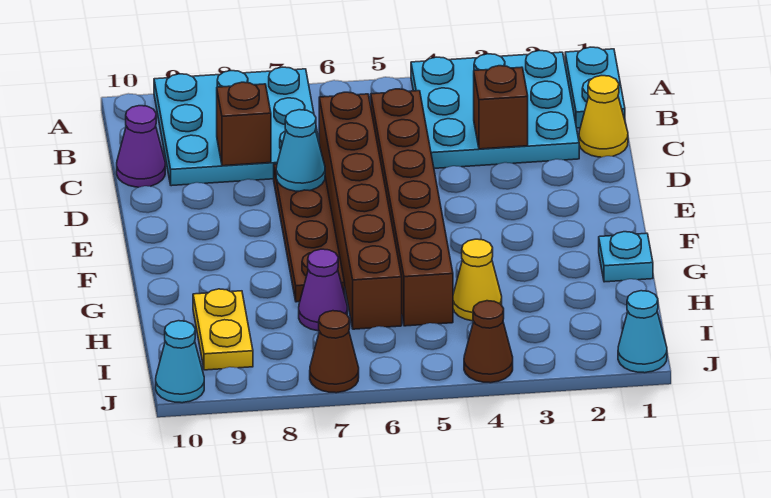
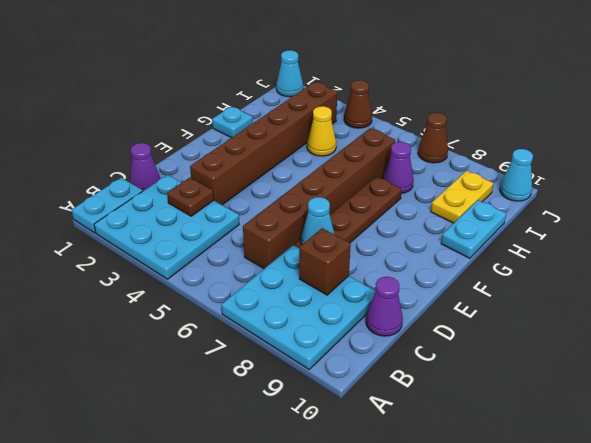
yellow cone C1 level 1 -> purple cone C1 level 1
brown brick C3 level 2 -> brown plate C3 level 2
brown brick C5:H5 level 1 -> brown brick D3:I3 level 1
none -> cyan plate G10:H10 level 1

